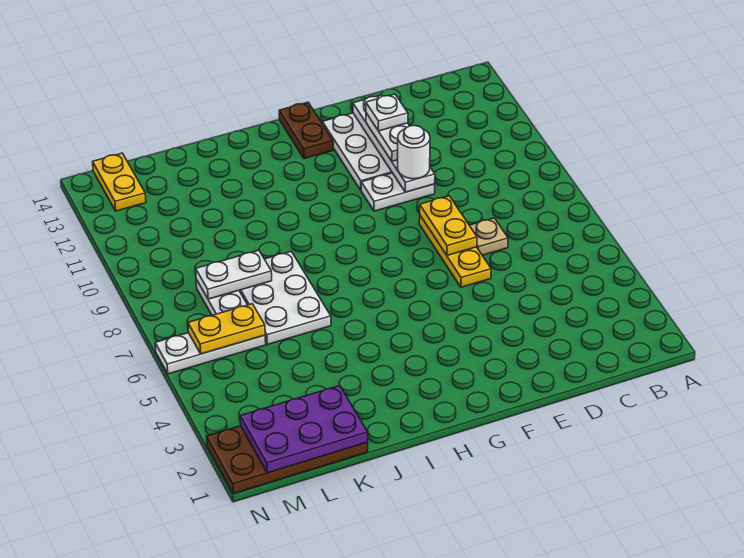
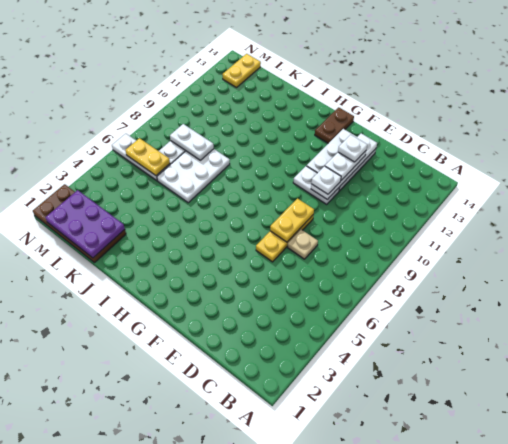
white round brick E10 level 3 -> white plate E10 level 3

